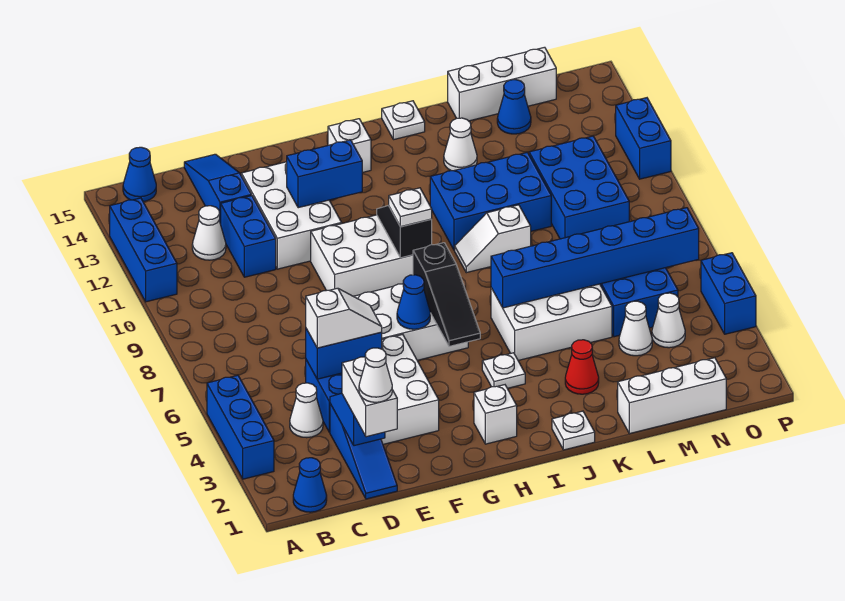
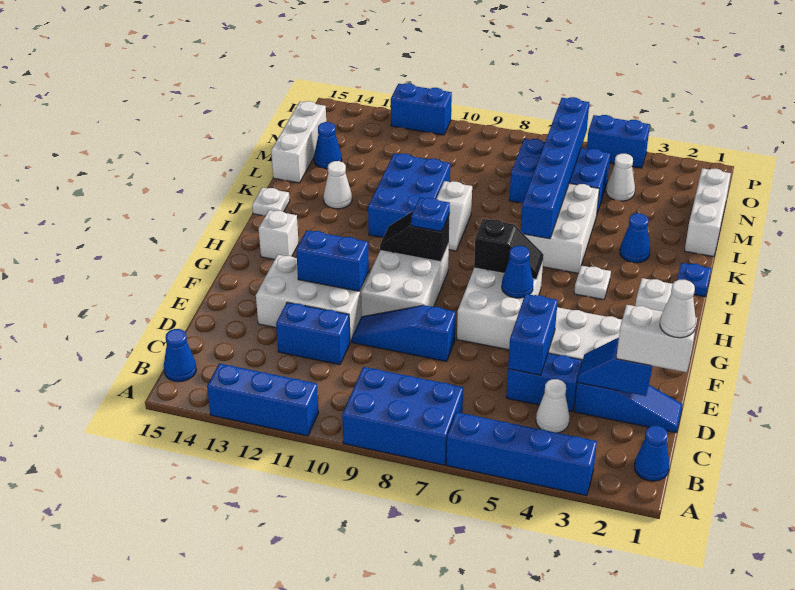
blue brick A3:A5 level 1 -> blue brick A3:A6 level 1
white cone C12 level 1 -> none
white slope D5:E5 level 3 top D -> none
blue slope D13:D15 level 1 top 13 -> blue slope E8:E10 level 1 top 8
blue brick F12:G12 level 2 -> blue brick F11:F12 level 2
black slope H5:H7 level 2 top 7 -> black slope H6:H7 level 2 top 7
white plate H9 level 3 -> blue plate H9 level 3
white plate J1 level 1 -> blue plate J1 level 1
red cone K3 level 1 -> blue cone K3 level 1
white cone M4 level 1 -> none
blue brick M9:N11 level 1 -> blue brick A7:B9 level 1

